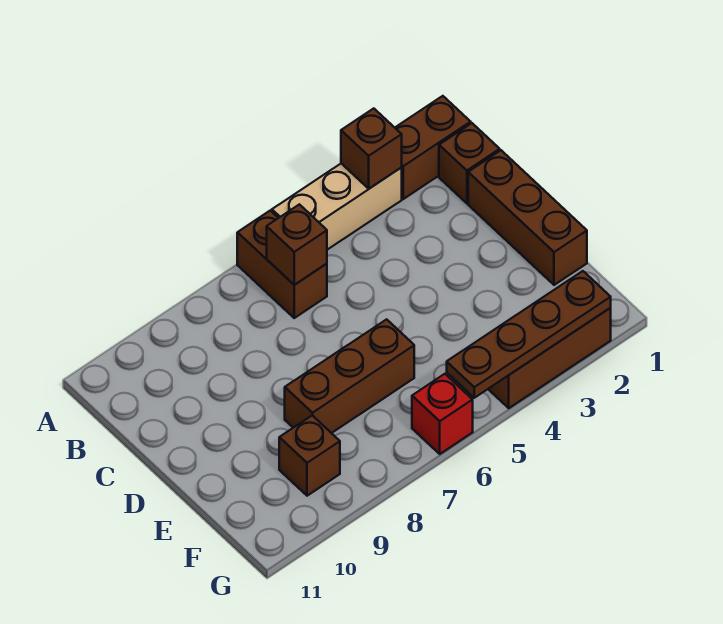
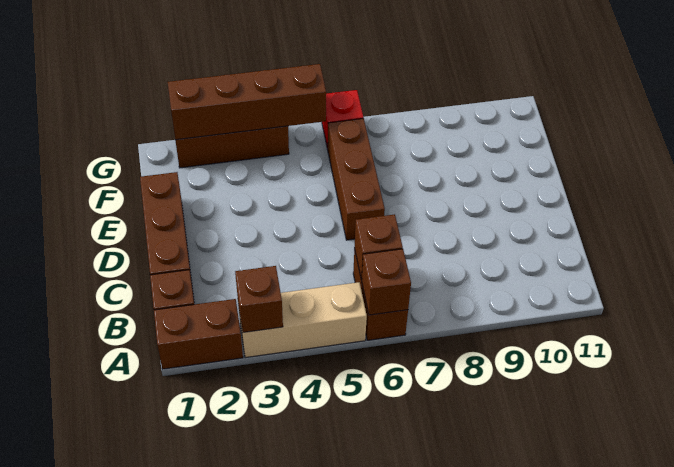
brown brick E6:E8 level 1 -> brown brick D6:F6 level 1
brown brick F9 level 1 -> brown brick A6 level 2
brown plate G2:G5 level 2 -> brown brick G2:G5 level 2

